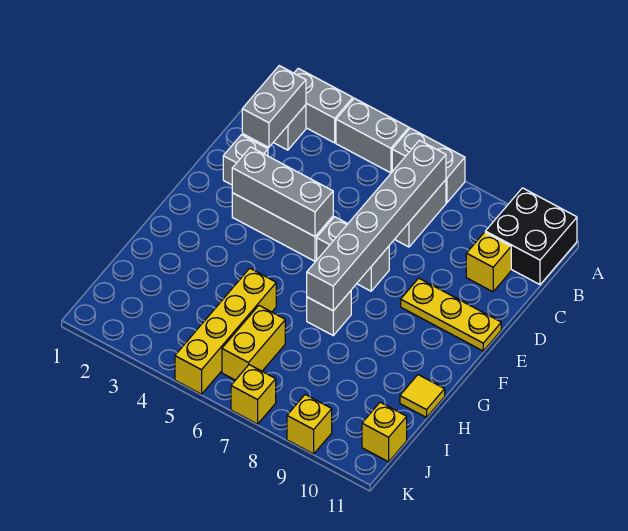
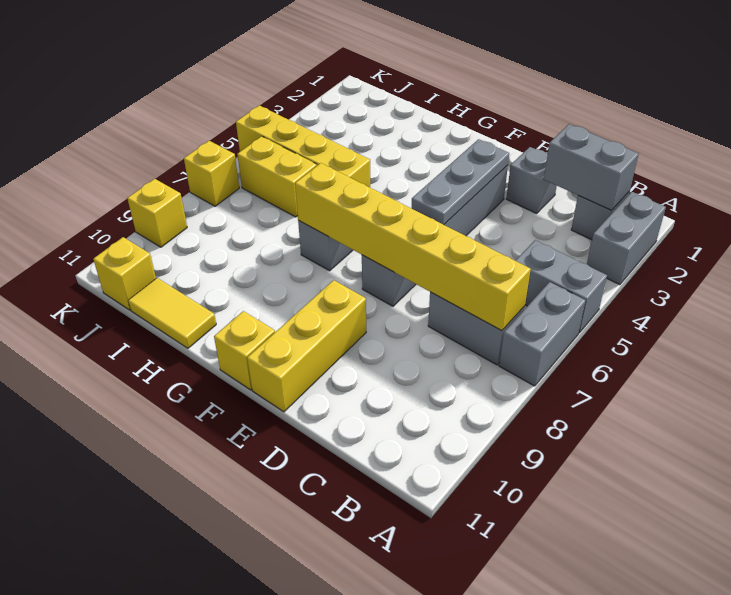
grey brick A4:A5 level 1 -> grey brick A5:B5 level 1
black brick A10:B11 level 1 -> none
grey brick B7:G7 level 2 -> yellow brick B7:G7 level 2
yellow brick C10 level 1 -> yellow brick F11 level 1
grey brick E3:E5 level 2 -> grey plate E3:E5 level 2
yellow plate E9:E11 level 1 -> yellow brick E9:E11 level 1
yellow tile H11 level 1 -> yellow tile H11:I11 level 1

